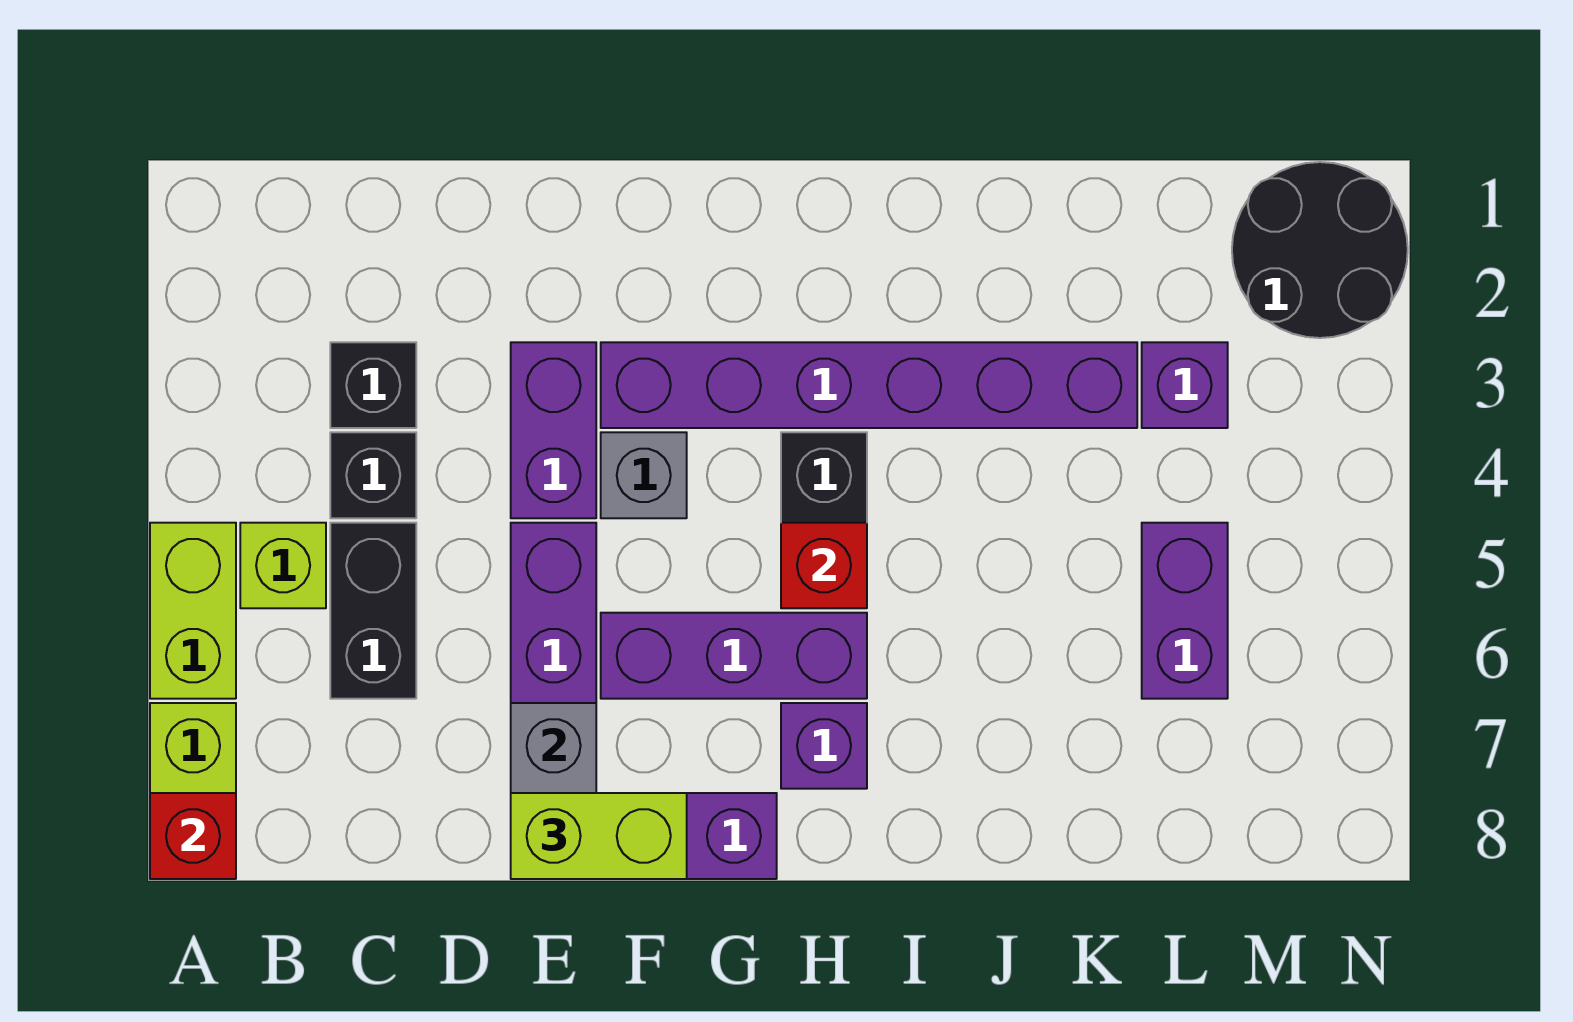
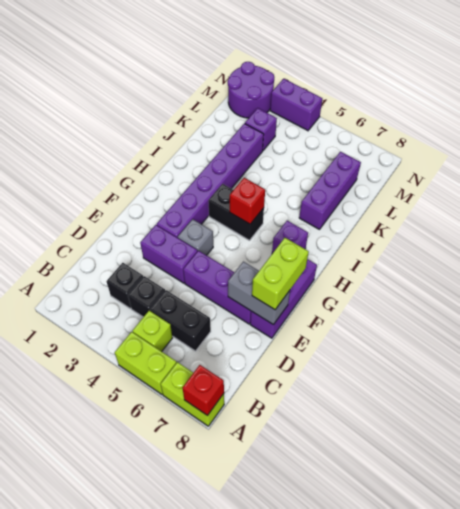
purple brick F6:H6 level 1 -> purple brick J7:L7 level 1
purple brick L5:L6 level 1 -> purple brick N3:N4 level 1
black round brick M1:N2 level 1 -> purple round brick M1:N2 level 1

